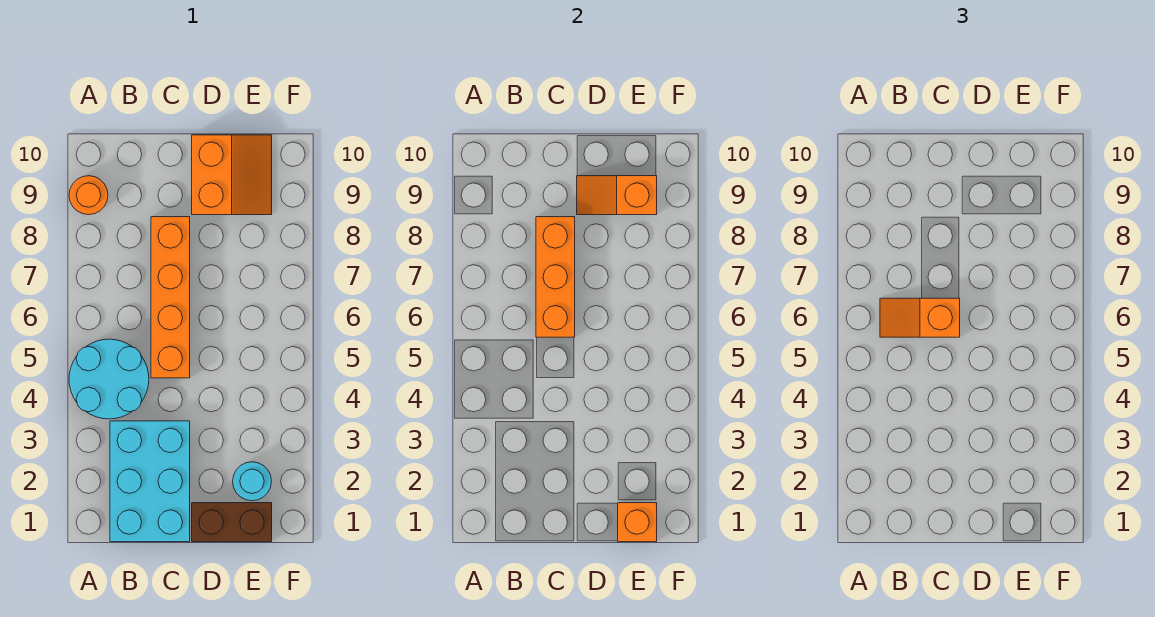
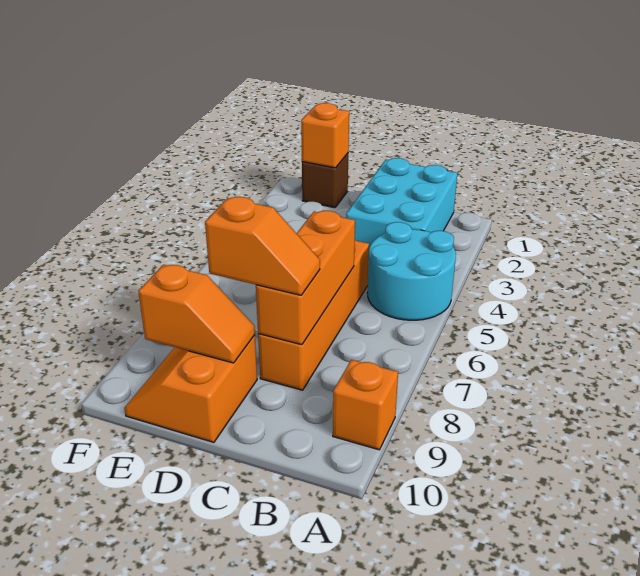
orange round brick A9 level 1 -> orange brick A9 level 1
orange slope B6:C6 level 3 top C -> orange slope C8:D8 level 3 top D
brown brick D1:E1 level 1 -> brown brick E1 level 1
cyan round brick E2 level 1 -> none

